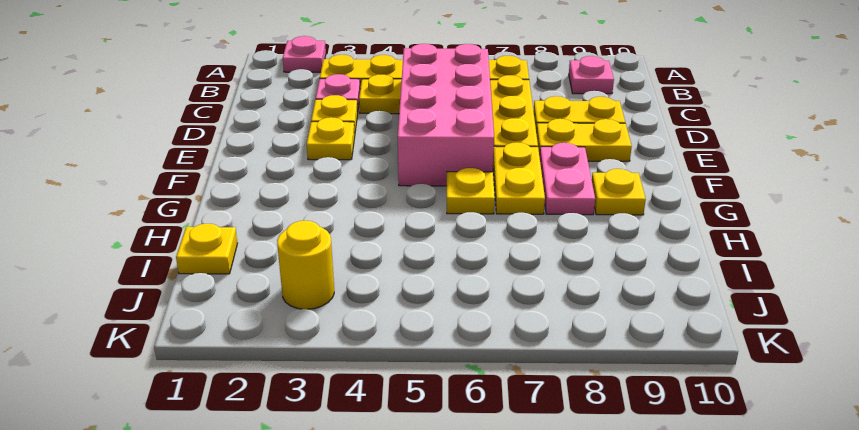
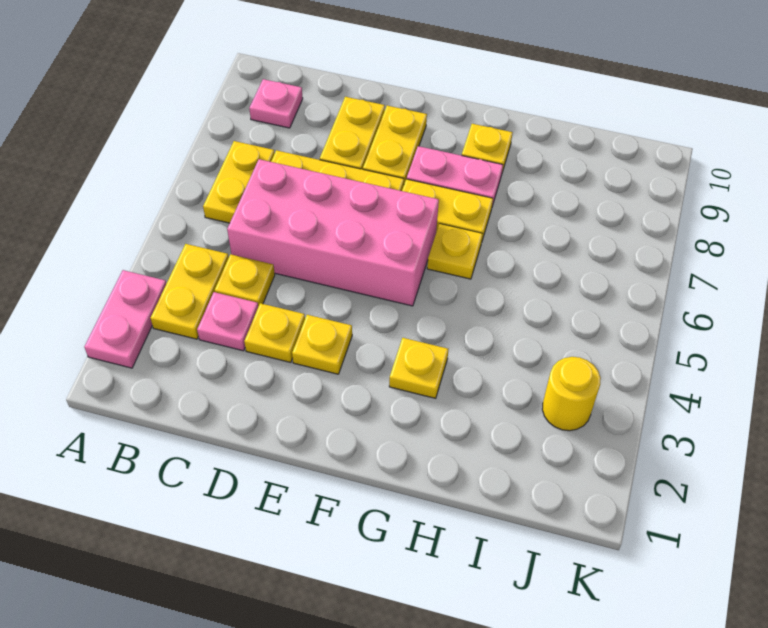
pink plate A2 level 1 -> pink plate A2:A3 level 1
yellow plate I1 level 1 -> yellow plate G3 level 1

